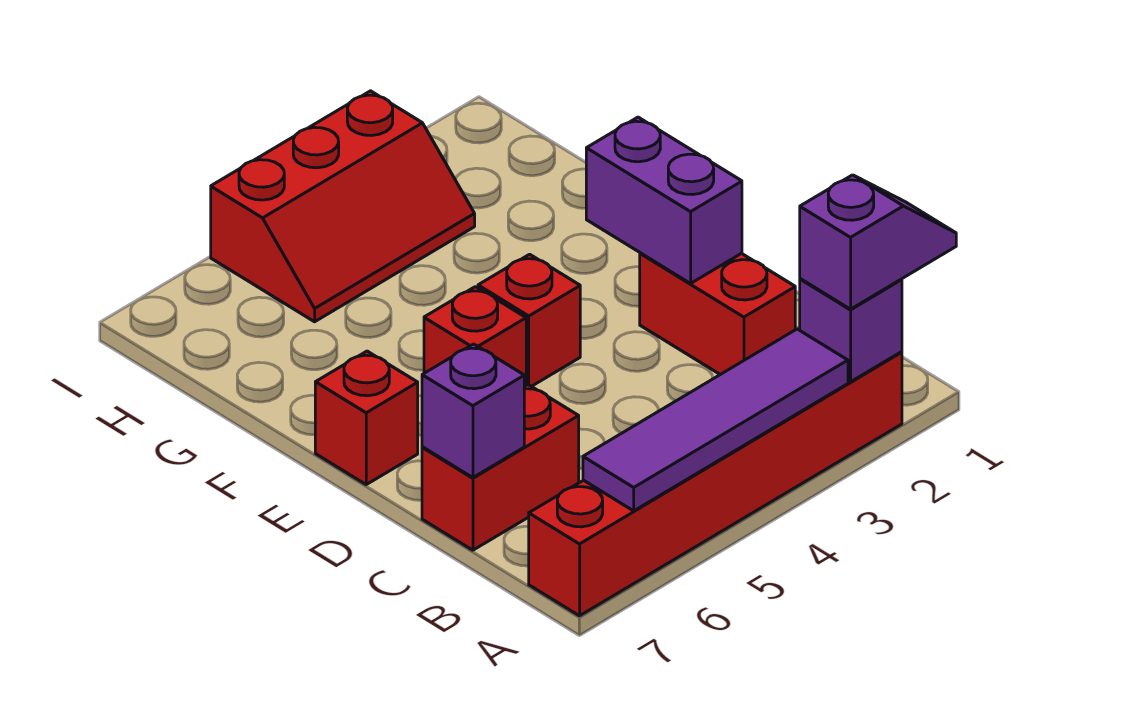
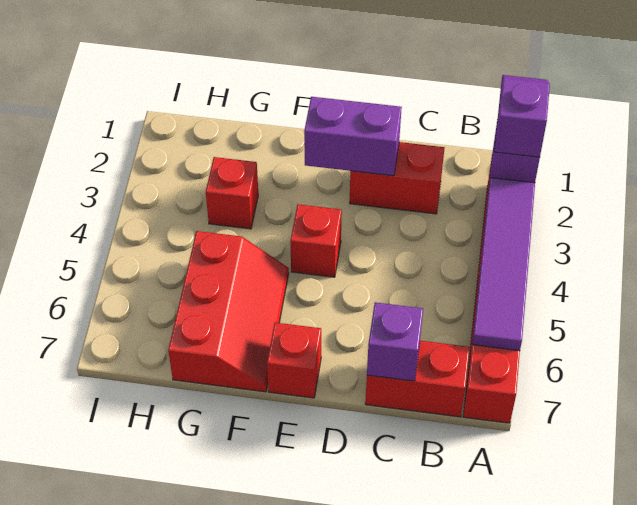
red brick C6:C7 level 1 -> red brick B7:C7 level 1
red brick E5 level 1 -> red brick G3 level 1
red slope H3:I5 level 1 top I -> red slope F5:G7 level 1 top G

